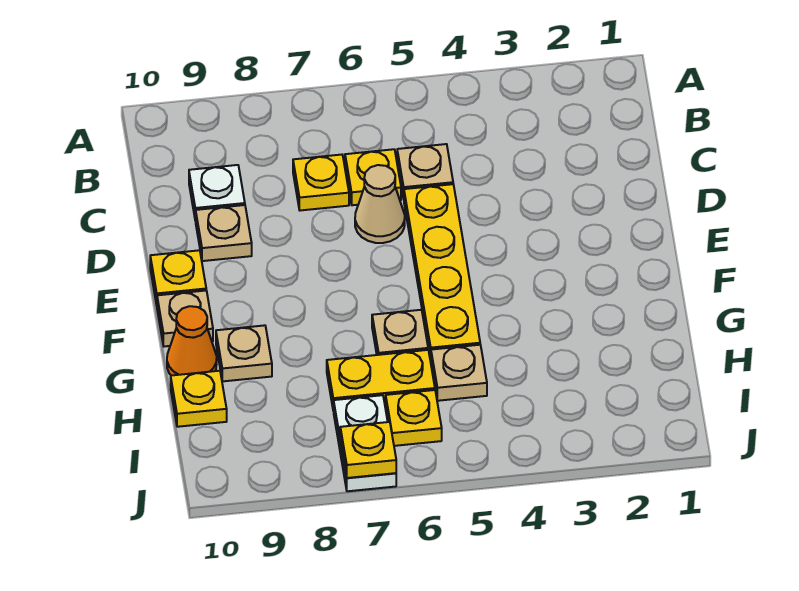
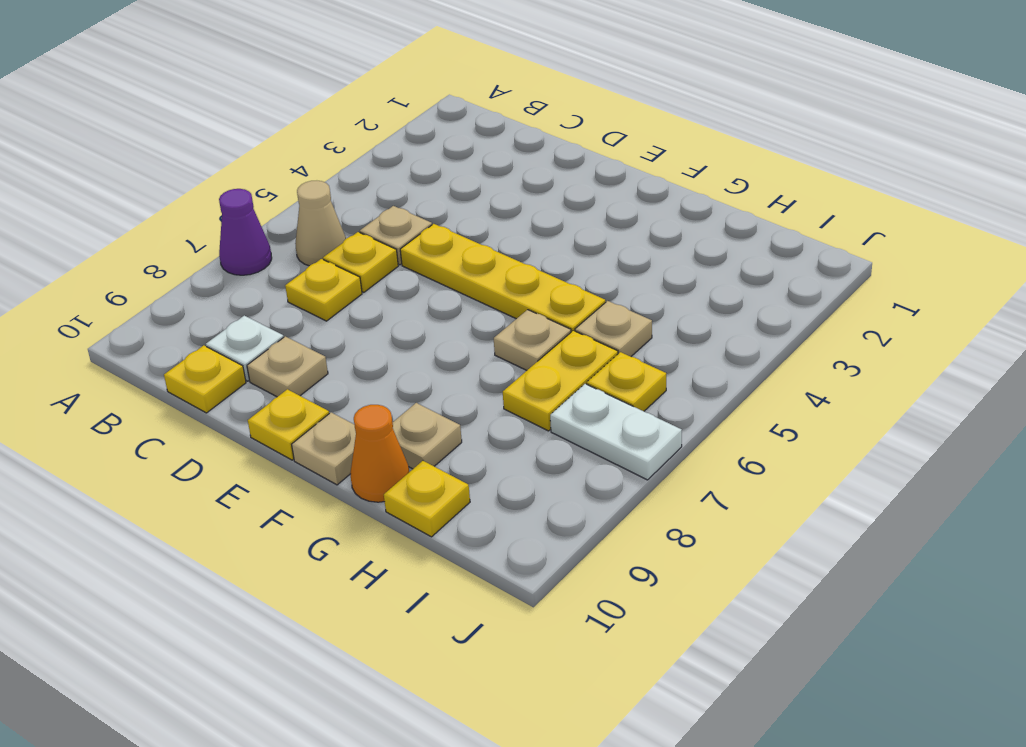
none -> purple cone A7 level 1
tan cone D6 level 1 -> tan cone B6 level 1
yellow plate J7 level 2 -> yellow plate C10 level 1

